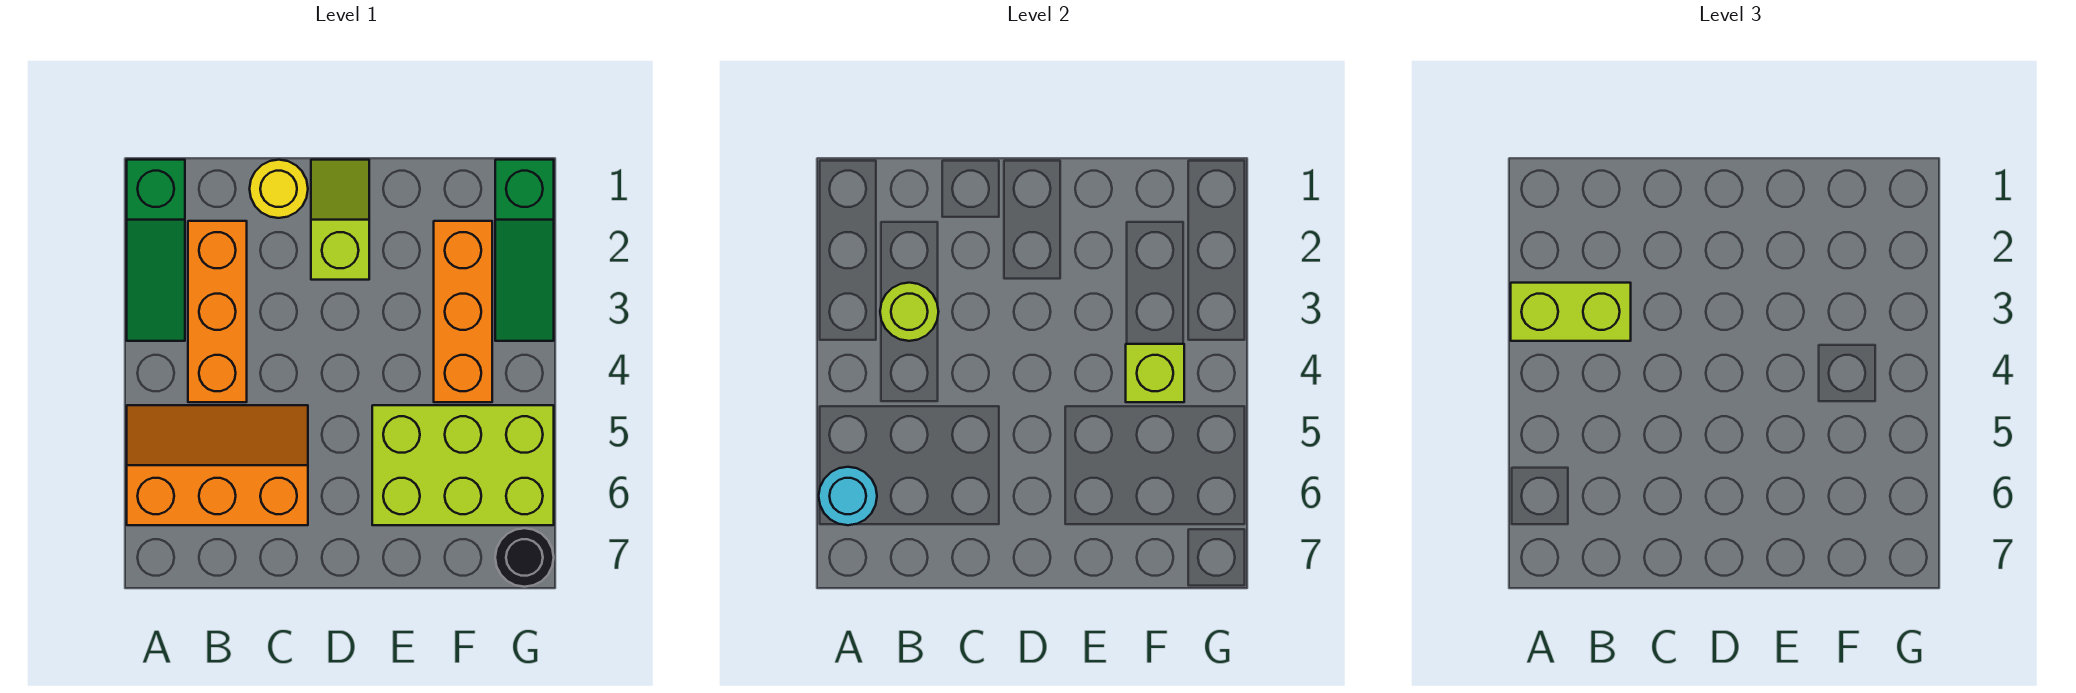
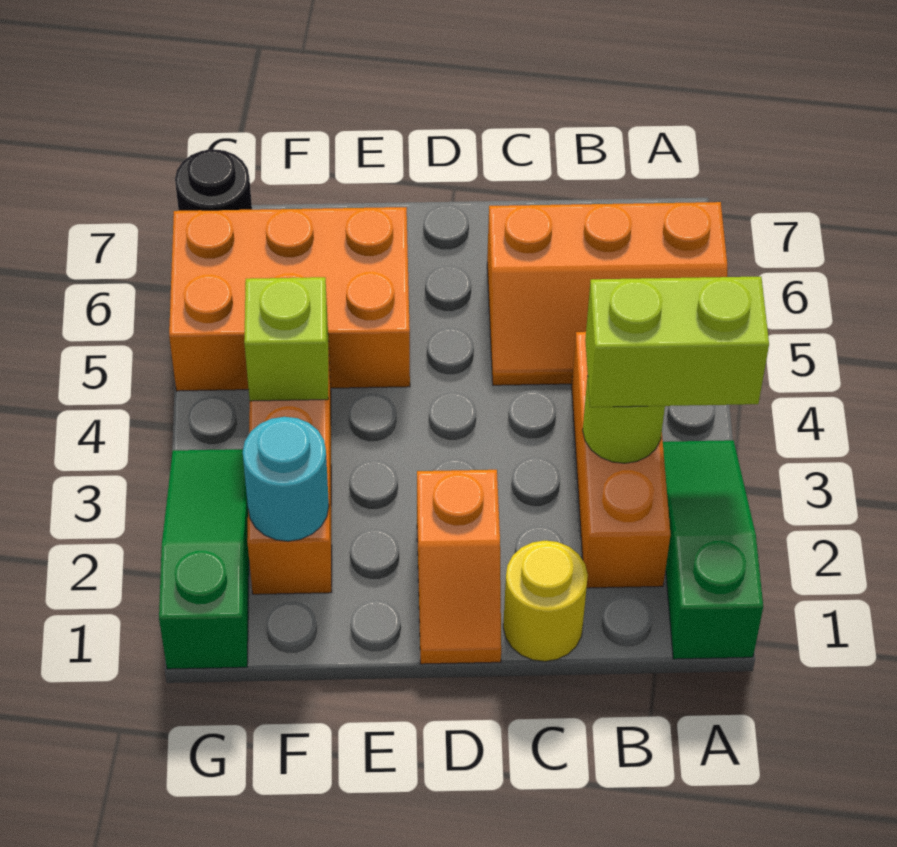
cyan round brick A6 level 2 -> cyan round brick F2 level 2
lime slope D1:D2 level 1 top 2 -> orange slope D1:D2 level 1 top 2
lime brick E5:G6 level 1 -> orange brick E5:G6 level 1

